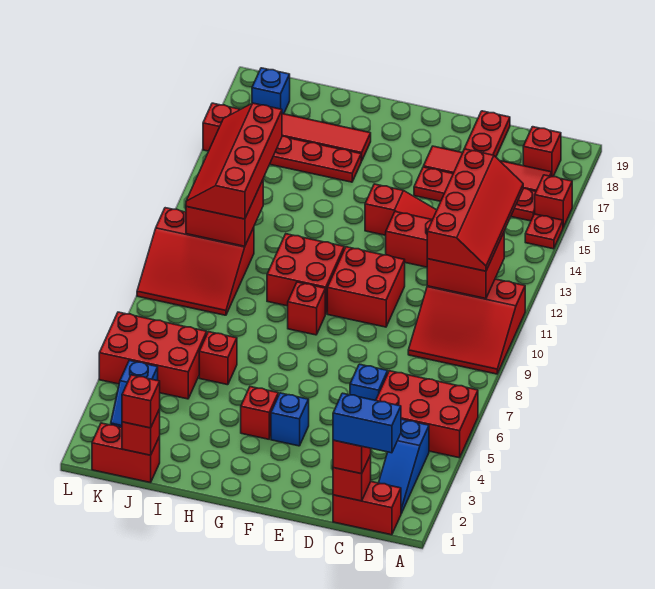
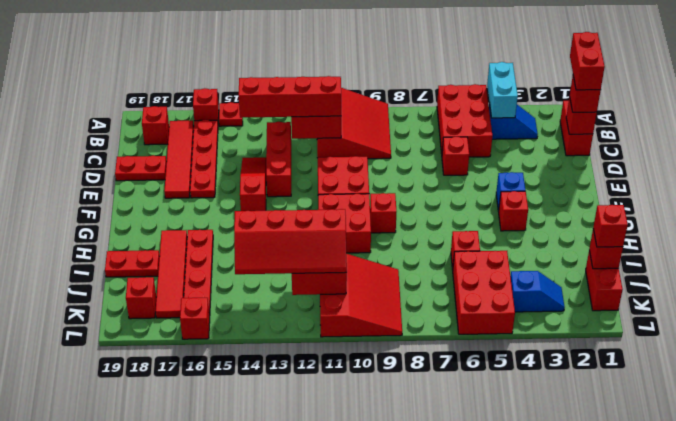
none -> cyan brick A4:B4 level 2
blue brick B1:C1 level 4 -> red brick B1:C1 level 4
blue slope B2:B4 level 1 top 4 -> blue slope B3:B4 level 1 top 4
blue brick D6 level 1 -> red brick D6 level 1
none -> red plate I18:I19 level 1
blue brick K18 level 1 -> red brick K18 level 1

